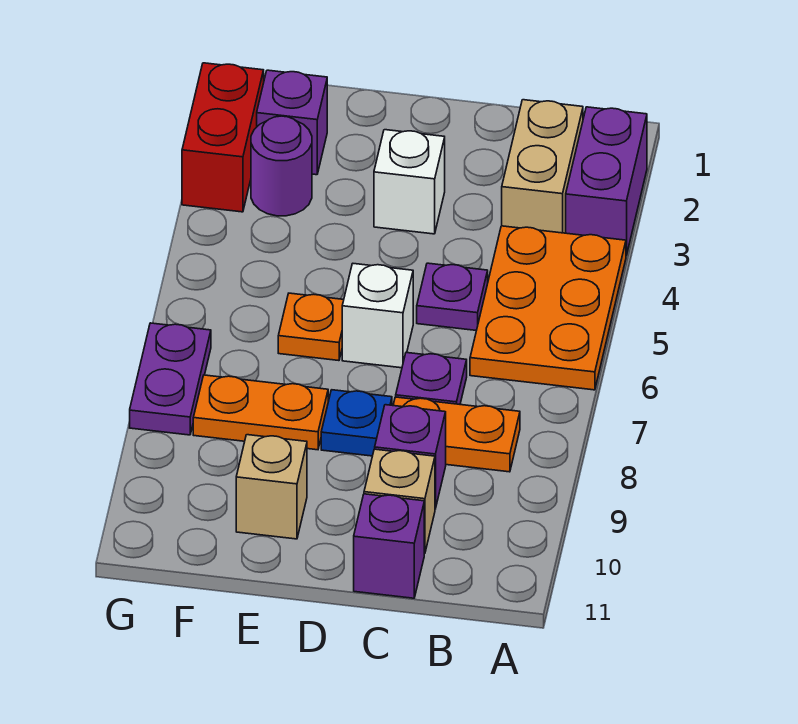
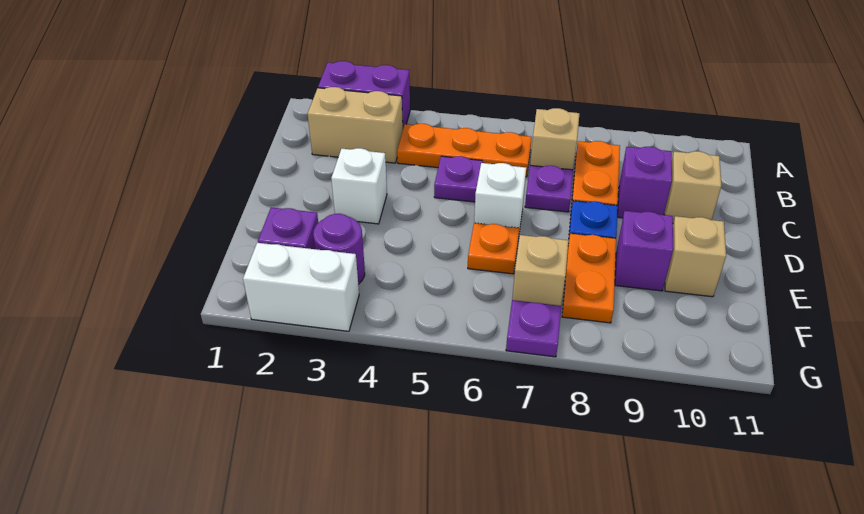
orange plate A4:B6 level 1 -> orange plate B4:B6 level 1
none -> tan brick B7 level 1
purple brick C11 level 1 -> purple brick E9 level 1
none -> tan brick F7 level 1
red brick G2:G3 level 1 -> white brick G2:G3 level 1
purple plate G7:G8 level 1 -> purple plate G7 level 1

